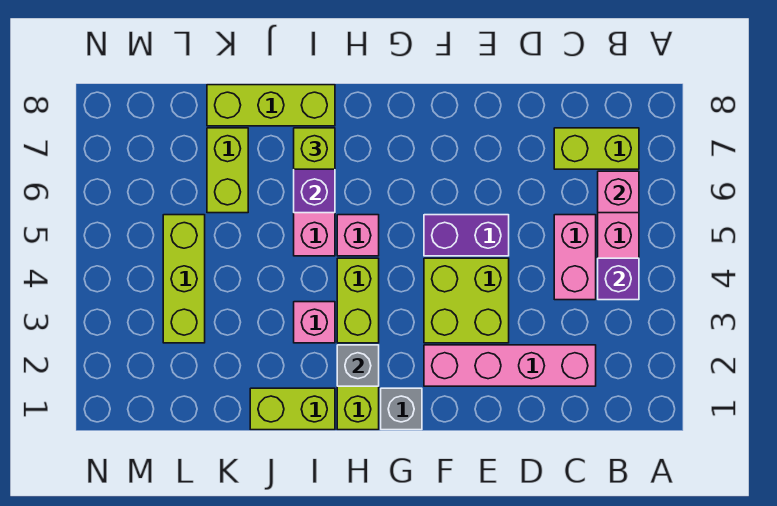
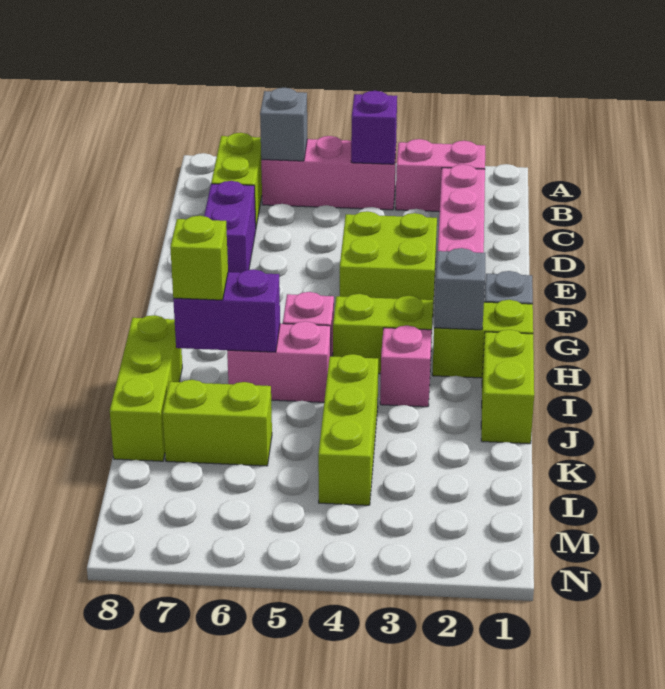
pink brick B6 level 2 -> grey brick B6 level 2
pink brick C4:C5 level 1 -> pink brick B2:B3 level 1
purple brick E5:F5 level 1 -> purple brick D7:E7 level 1
lime brick L3:L5 level 1 -> lime brick J4:L4 level 1

